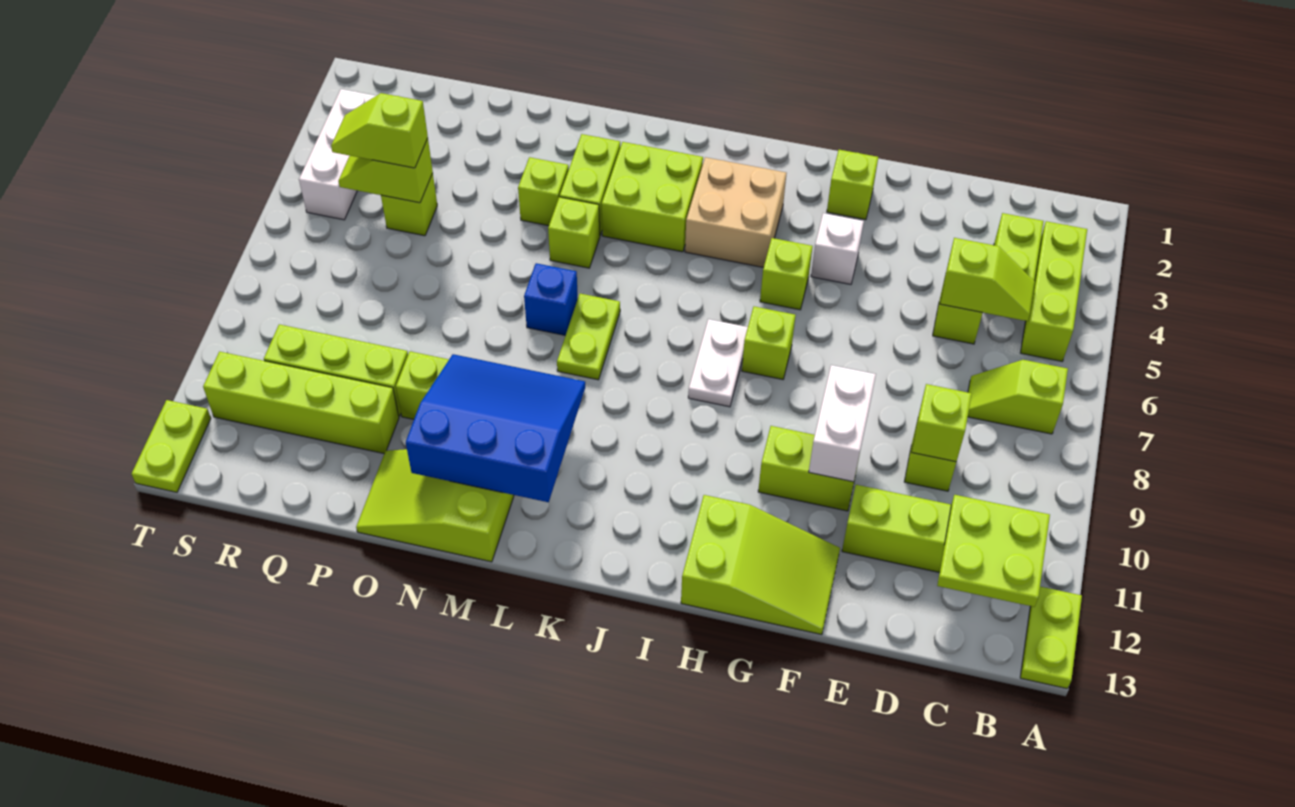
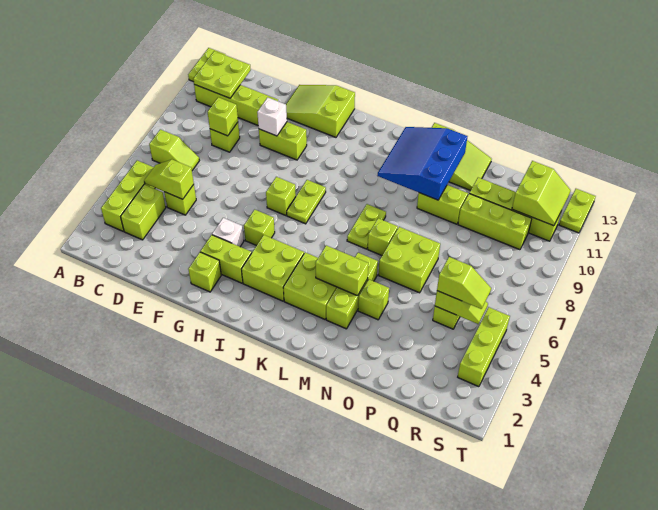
white brick F9:F10 level 2 -> white brick F10 level 2
none -> lime brick G3:H3 level 1
tan brick I3:J4 level 1 -> lime brick I3:J4 level 1
white plate I7:I8 level 1 -> lime plate I7:I8 level 1
none -> lime brick L4:M4 level 2
blue slope L10:N12 level 2 top 12 -> blue slope L10:N12 level 2 top N
blue brick M7 level 1 -> lime brick M7 level 1
none -> lime brick N6:O7 level 1
none -> lime slope R11:S12 level 2 top R
white brick S3:S5 level 1 -> lime brick S3:S5 level 1

